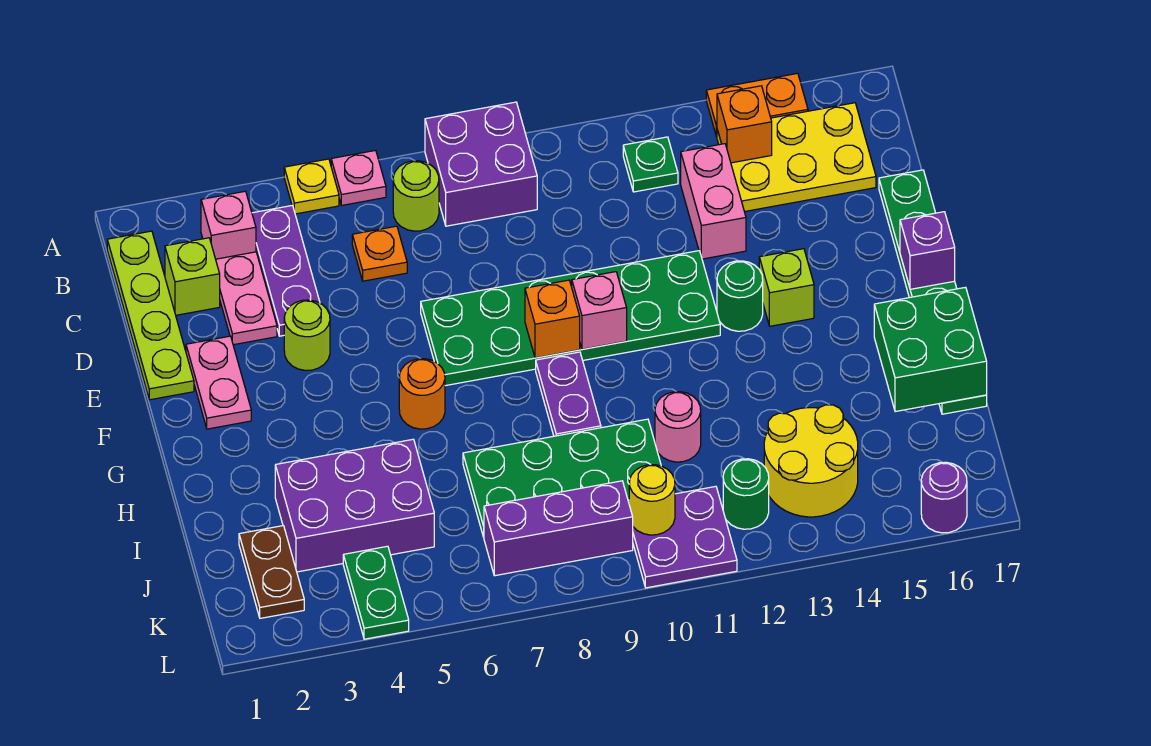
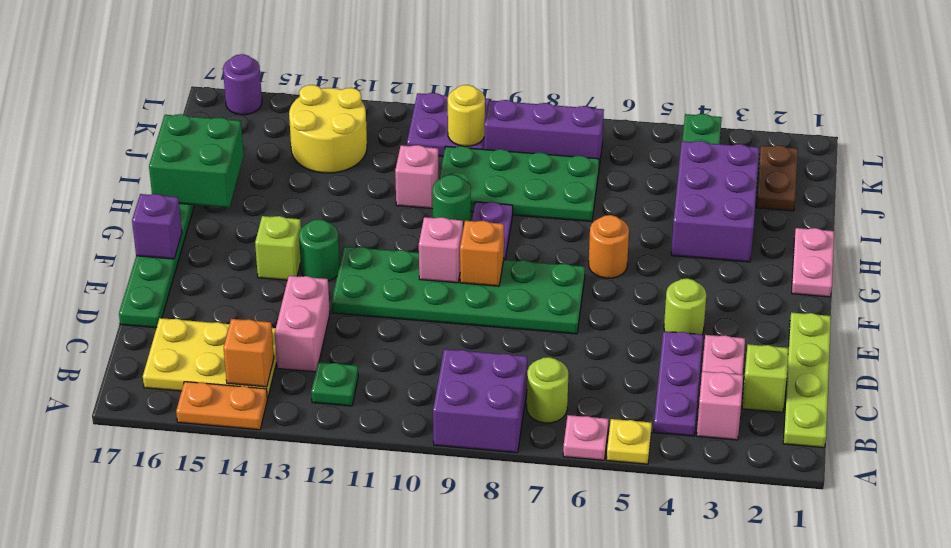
orange plate C6 level 1 -> none
pink plate E2:F2 level 1 -> pink plate G1:H1 level 1
purple brick I3:J5 level 1 -> purple brick H3:J4 level 1
pink round brick I11 level 1 -> pink brick I11 level 1
green round brick K12 level 1 -> green round brick H10 level 1

